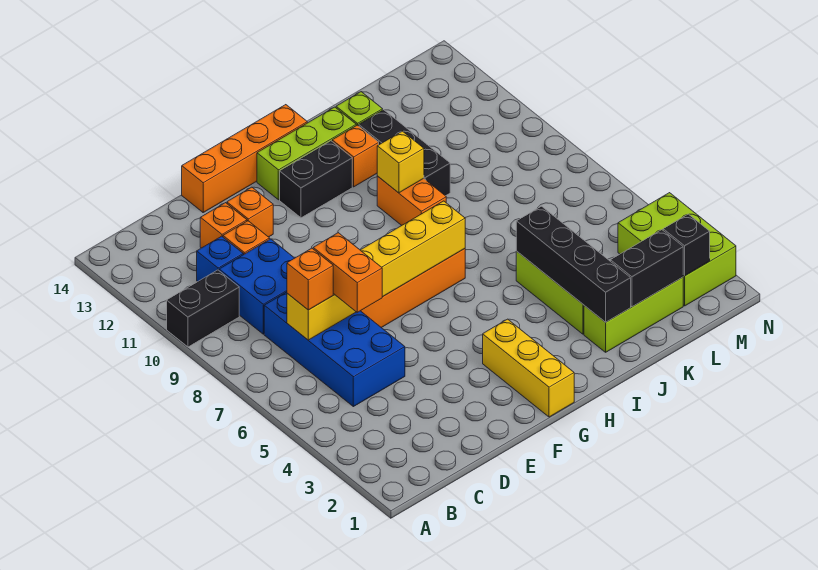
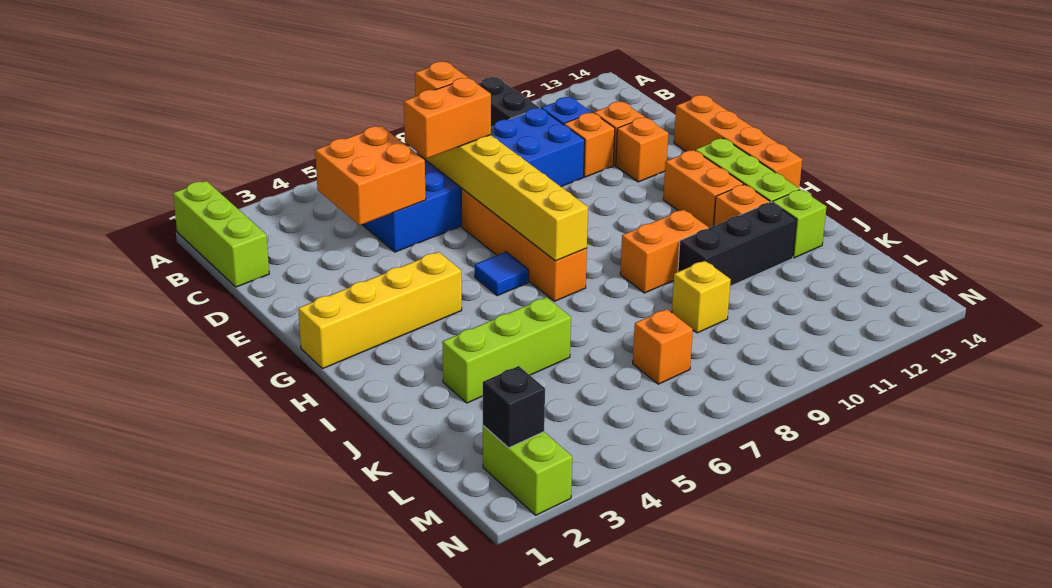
none -> orange brick C4:D5 level 2
yellow brick G1:G3 level 1 -> yellow brick G1:G4 level 1
none -> blue tile G6 level 1
black brick G12:H12 level 1 -> orange brick G12:H12 level 1
yellow brick I10 level 2 -> yellow brick K9 level 1
lime brick J2:L2 level 1 -> lime brick A1:C1 level 1
black brick J2:J5 level 2 -> none
black brick K2:L2 level 2 -> none
none -> orange brick L7 level 1
lime brick M2:N4 level 1 -> lime brick M2:N2 level 1

